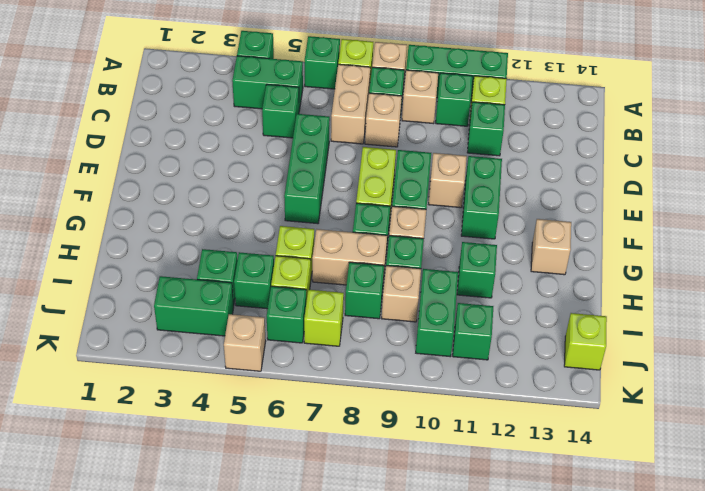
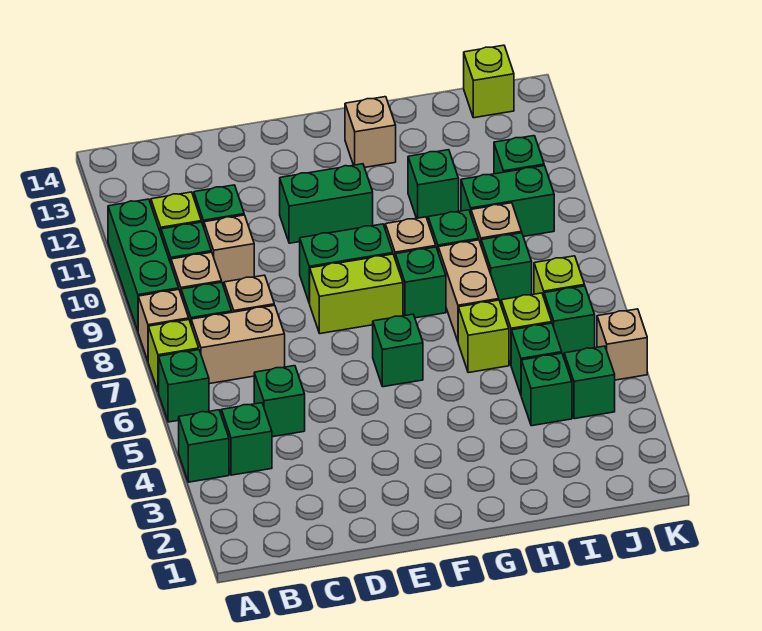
green brick B4:B5 level 1 -> green brick B4 level 1
green brick D6:F6 level 1 -> green brick F6 level 1
tan brick E10 level 1 -> tan brick C10 level 1
green brick J3:J4 level 1 -> green brick J4 level 1

